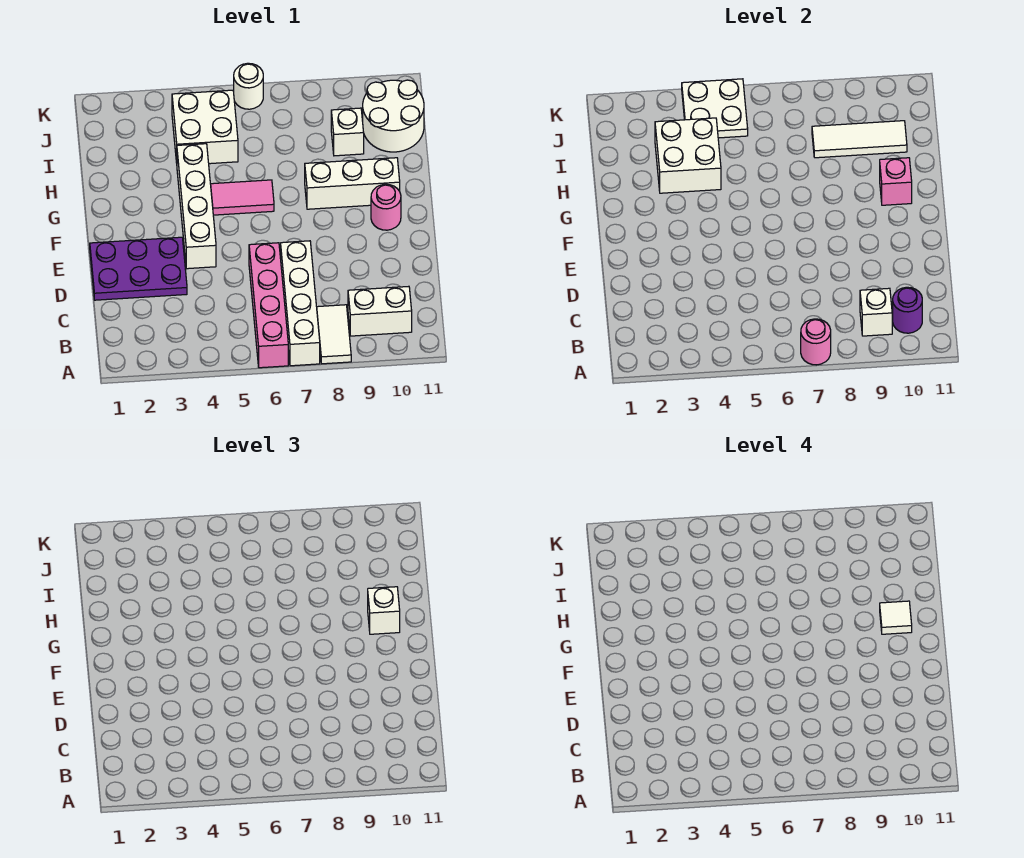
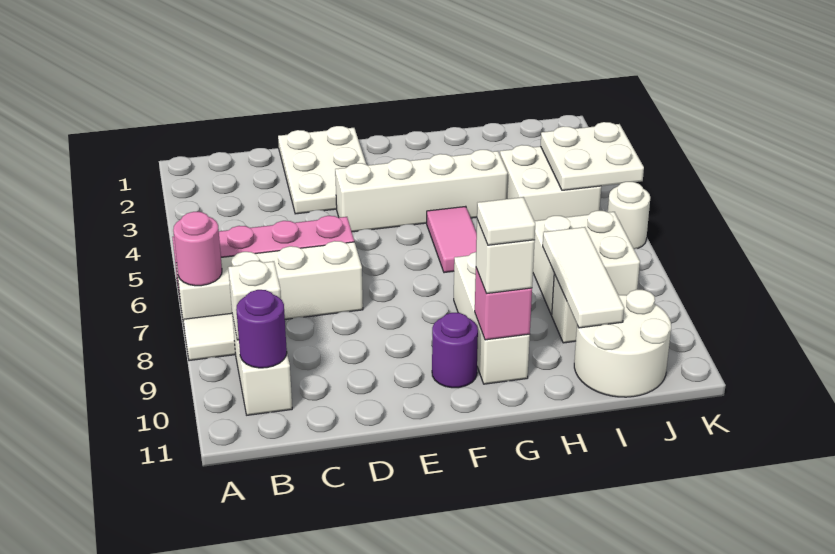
purple plate D1:E3 level 1 -> white plate D1:E3 level 1
pink round brick F10 level 1 -> purple round brick F10 level 1
white brick H3:I4 level 2 -> white brick I7:J8 level 1

